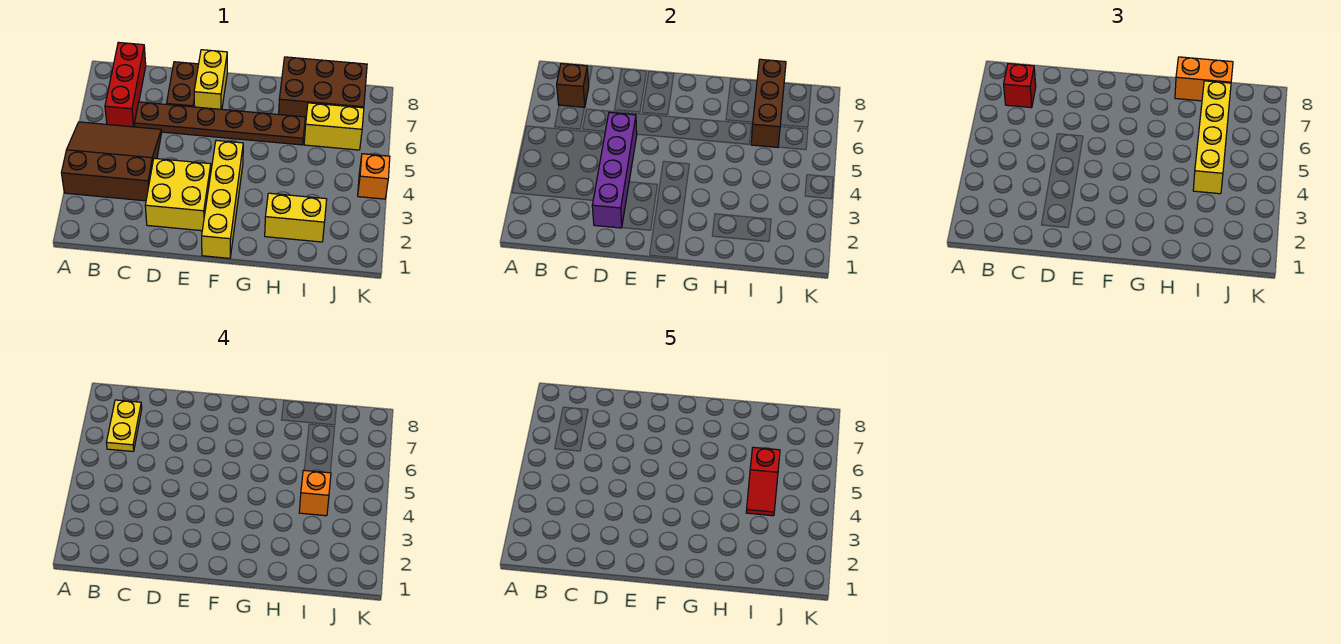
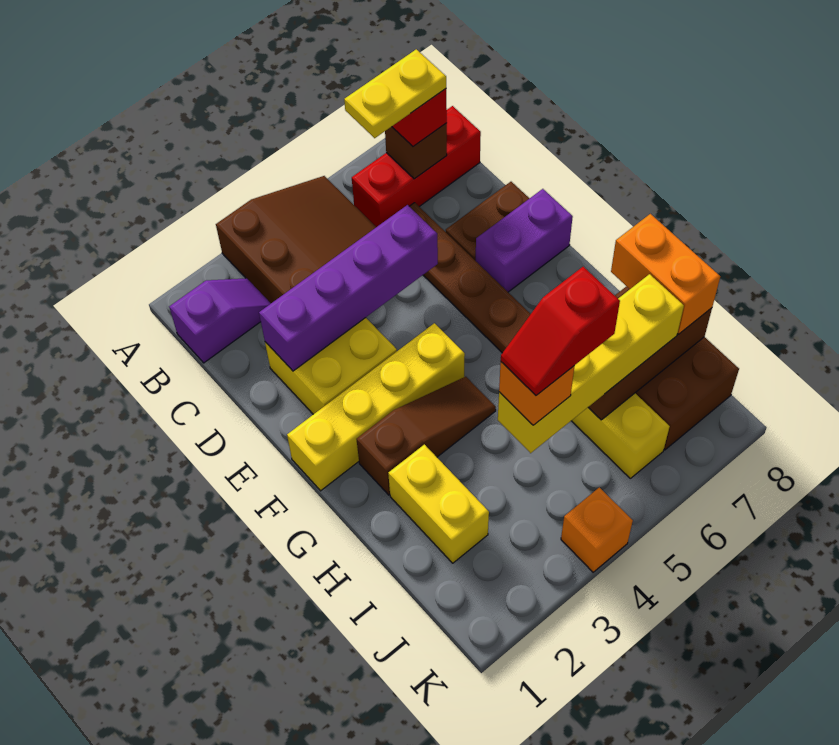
none -> purple slope B1:B2 level 1 top 1
yellow brick E7:E8 level 1 -> purple brick E7:E8 level 1
none -> brown slope G2:G4 level 1 top 2

